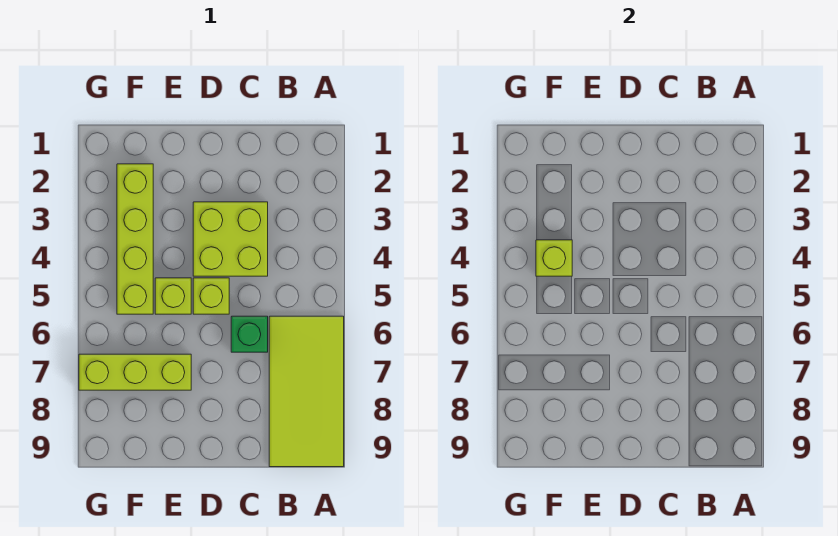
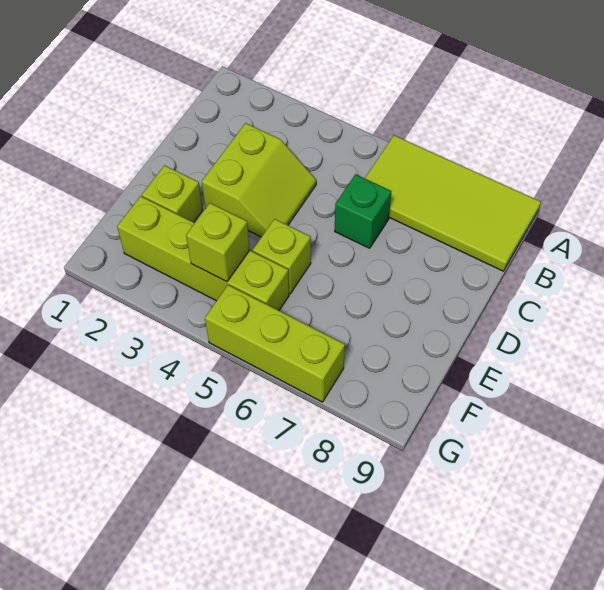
lime brick C3:D4 level 1 -> lime slope C3:D4 level 1 top 3
lime brick D5 level 1 -> lime brick E2 level 1
lime brick E7:G7 level 1 -> lime brick G5:G7 level 1

